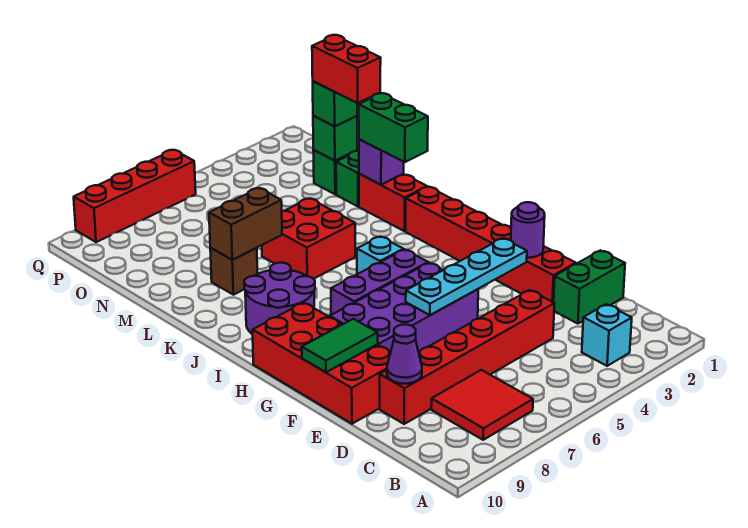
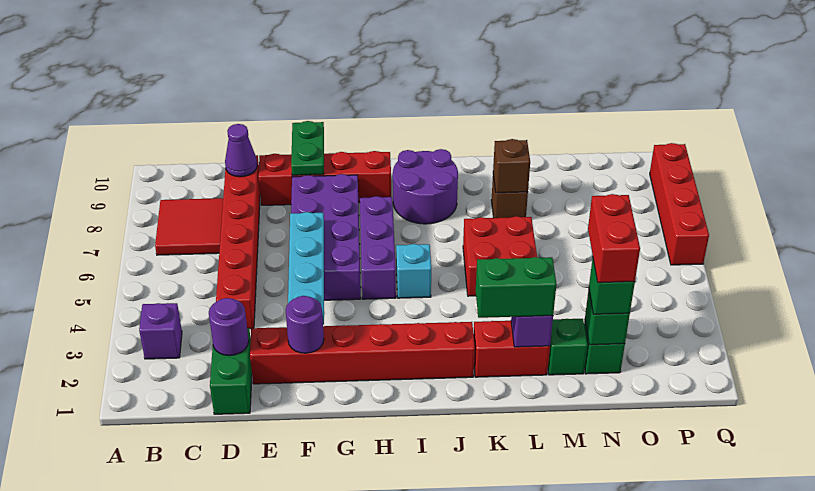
cyan brick B3 level 1 -> purple brick B3 level 1
none -> purple round brick D2 level 2
red brick E9:H10 level 1 -> red brick E9:H9 level 1
green tile F9:F10 level 2 -> green plate F9:F10 level 2
brown brick L7:L8 level 2 -> brown brick L8 level 2
red brick M2:N2 level 4 -> red brick N2:N3 level 4

